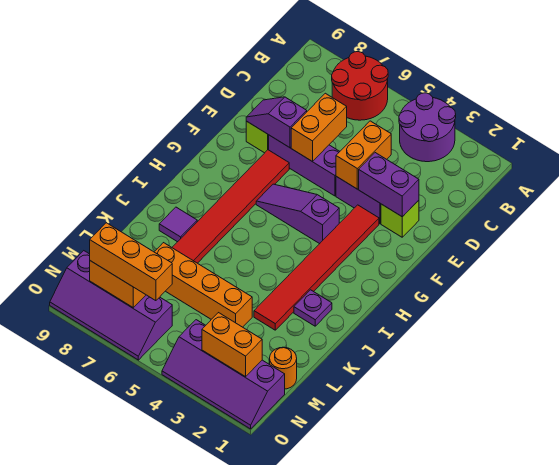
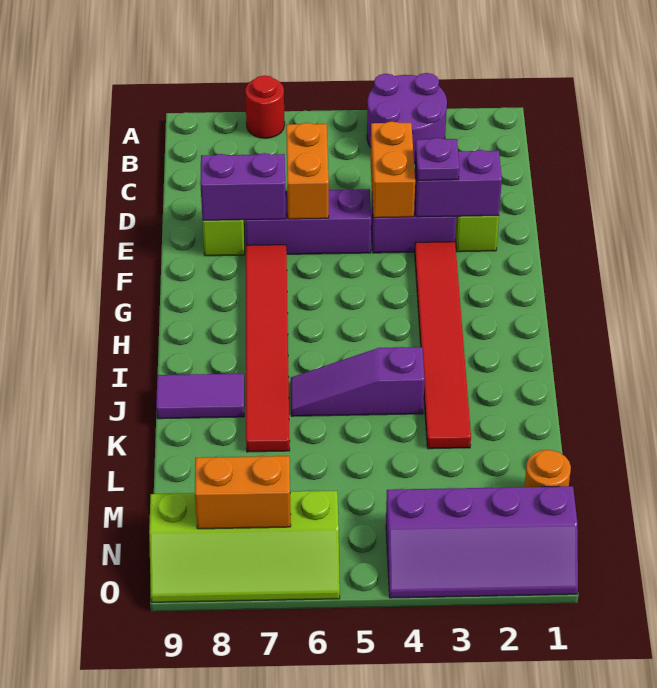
red round brick A6:B7 level 1 -> red round brick A7 level 1
purple slope E7:E8 level 2 top 7 -> purple brick E7:E8 level 2
purple slope G4:G6 level 1 top 4 -> purple slope J4:J6 level 1 top 4
purple plate J2 level 1 -> purple plate E3 level 3
purple tile J8 level 1 -> purple tile J8:J9 level 1
orange brick L4:L7 level 1 -> none
orange brick N2:N3 level 2 -> none
purple slope N6:O9 level 1 top N -> lime slope N6:O9 level 1 top N
orange brick N6:N8 level 3 -> none

